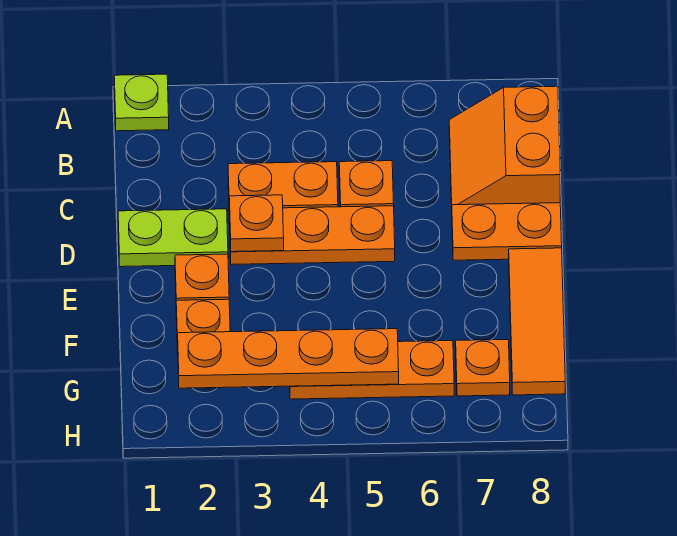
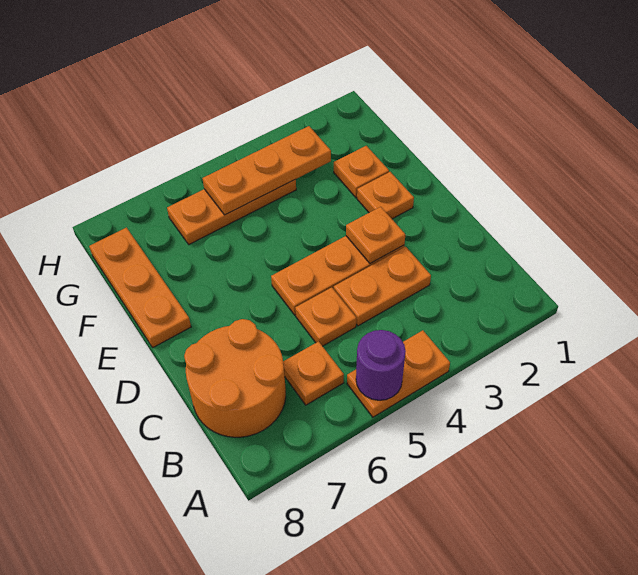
lime plate A1 level 1 -> none
none -> purple round brick A5 level 2
orange slope B7:C8 level 1 top 8 -> orange round brick B7:C8 level 1
lime plate D1:D2 level 1 -> none
orange plate D7:D8 level 1 -> orange plate A4:A5 level 1
orange tile E8:G8 level 1 -> orange plate E8:G8 level 1
orange plate G2:G5 level 2 -> orange plate G3:G5 level 2
orange plate G7 level 1 -> orange plate B6 level 1

